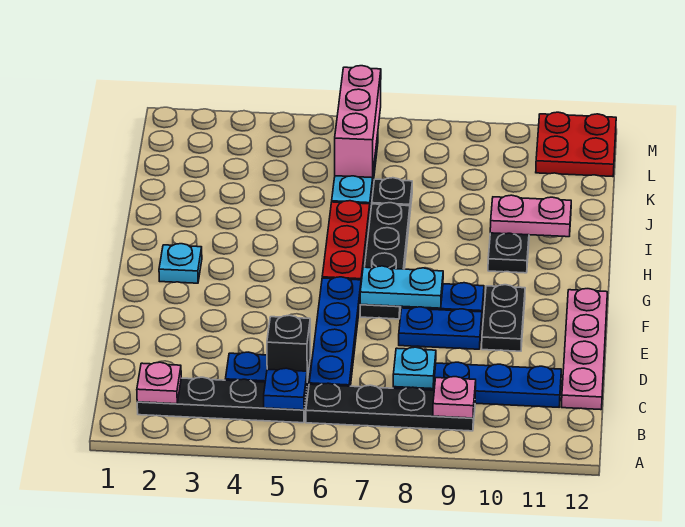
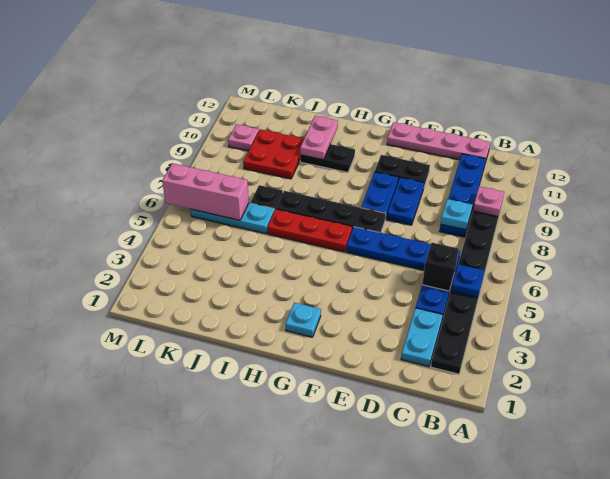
pink plate B2 level 2 -> pink plate L10 level 1
cyan plate F7:F8 level 2 -> cyan plate C2:C3 level 1
red plate L11:M12 level 1 -> red plate J9:K10 level 1

